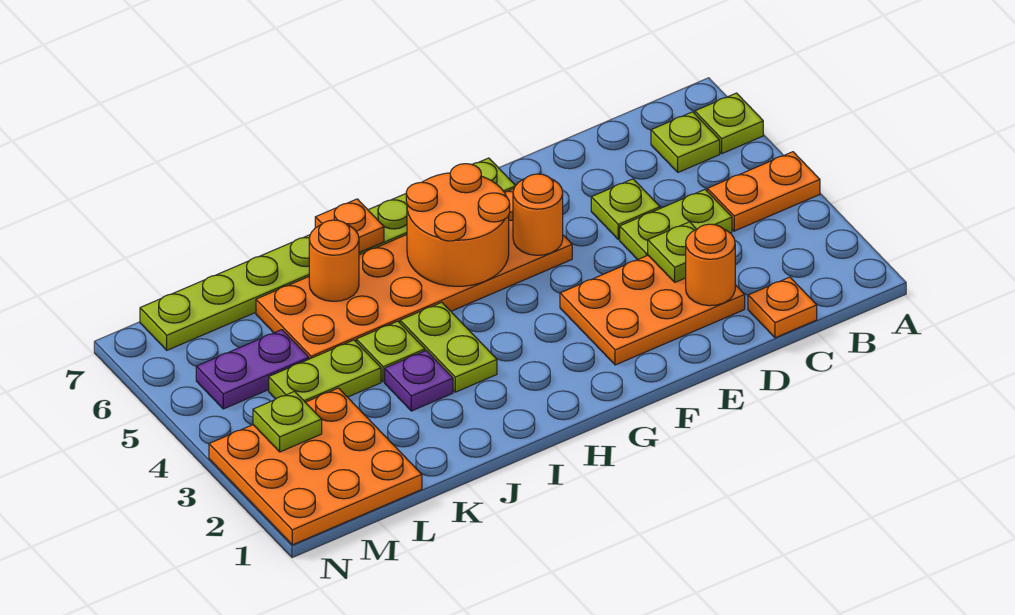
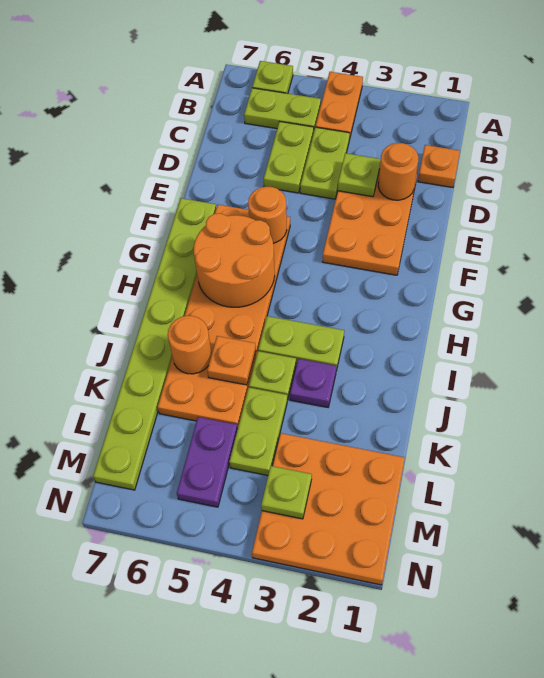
lime plate B6 level 1 -> lime plate B5:B6 level 1
lime plate D5 level 1 -> lime plate C5:D5 level 1
orange plate I7 level 2 -> orange plate J5 level 2

